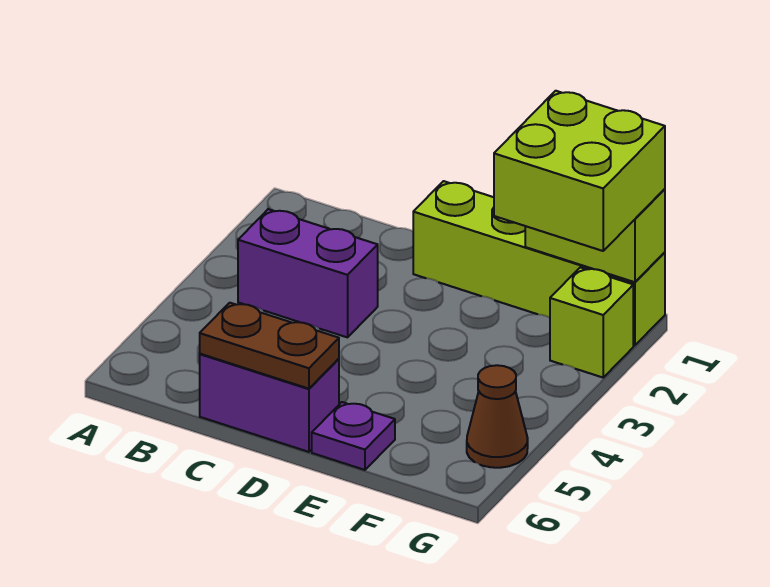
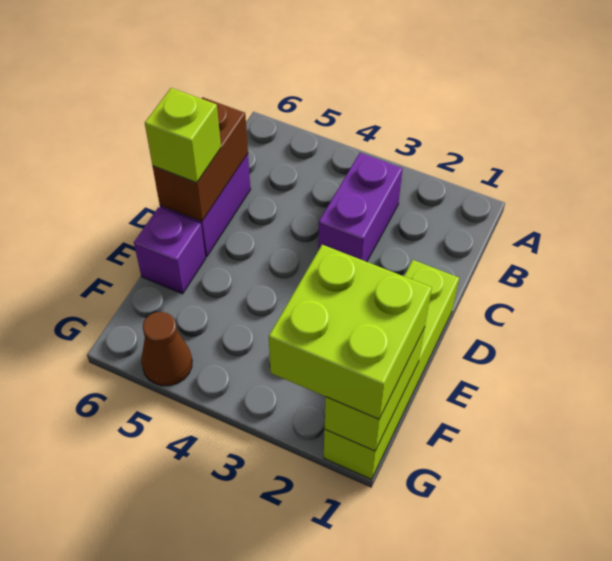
brown plate C6:D6 level 2 -> brown brick C6:D6 level 2
purple plate E6 level 1 -> purple brick E6 level 1
lime brick G2 level 1 -> lime brick D6 level 3

